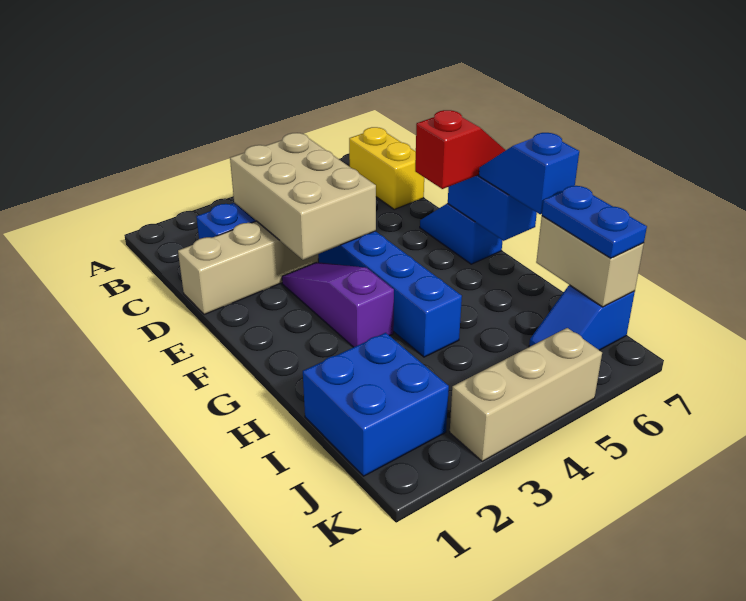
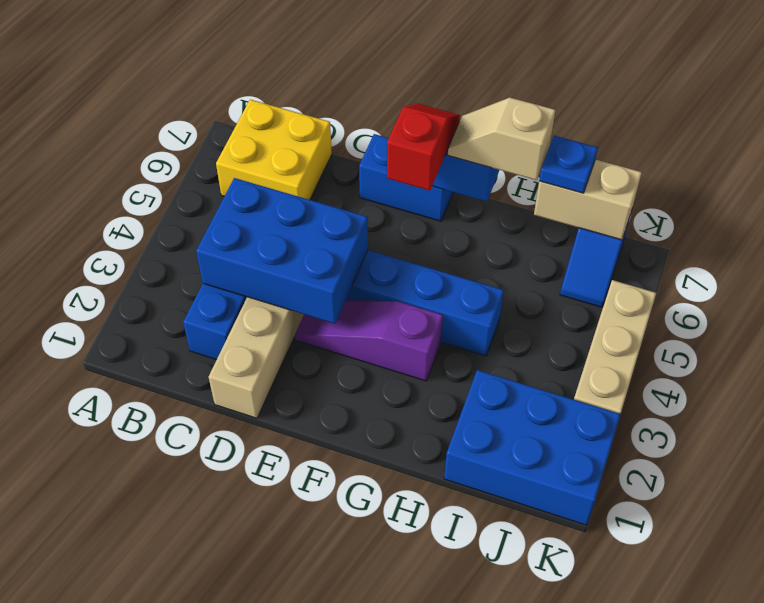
yellow brick B7:C7 level 1 -> yellow brick B6:C7 level 1
tan brick C3:E4 level 2 -> blue brick C3:E4 level 2
blue slope E7:F7 level 1 top F -> blue brick E7:F7 level 1
blue slope G7:H7 level 3 top H -> tan slope G7:H7 level 3 top H
blue brick I1:J2 level 1 -> blue brick I1:K2 level 1
blue plate I7:J7 level 3 -> blue plate I7 level 3

